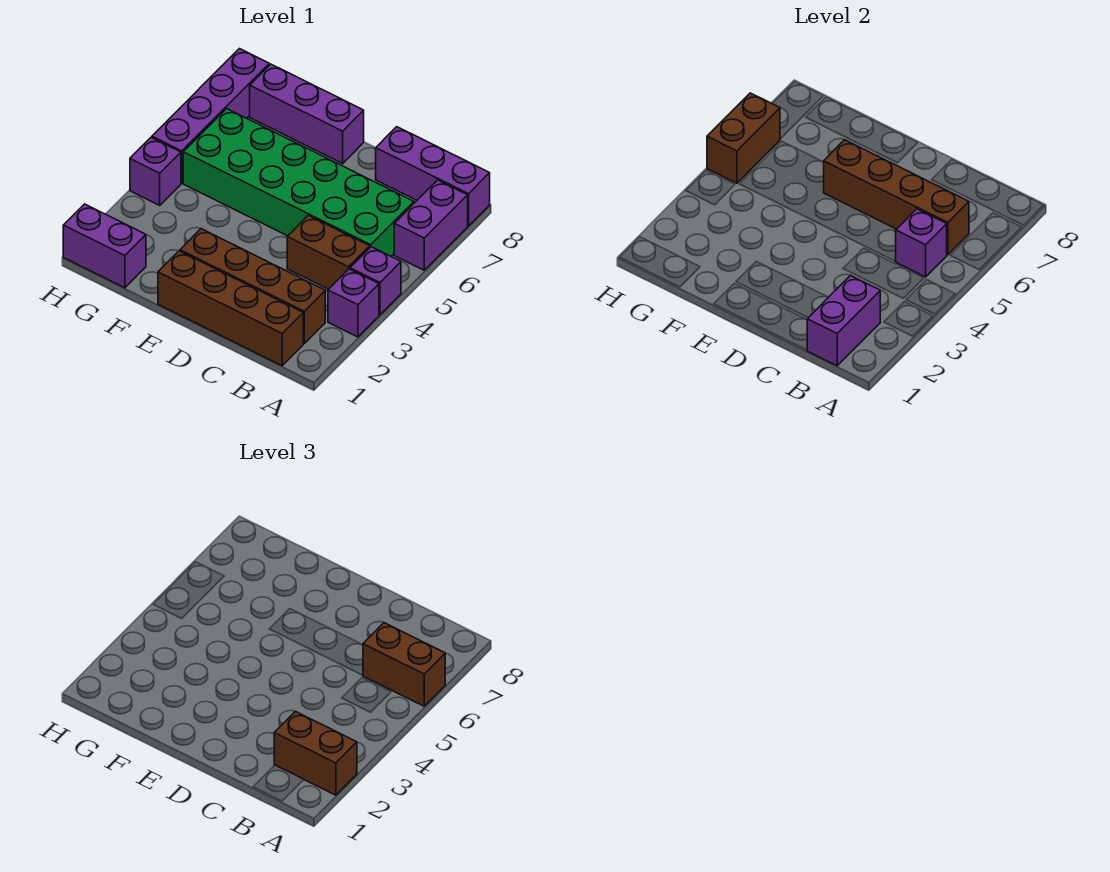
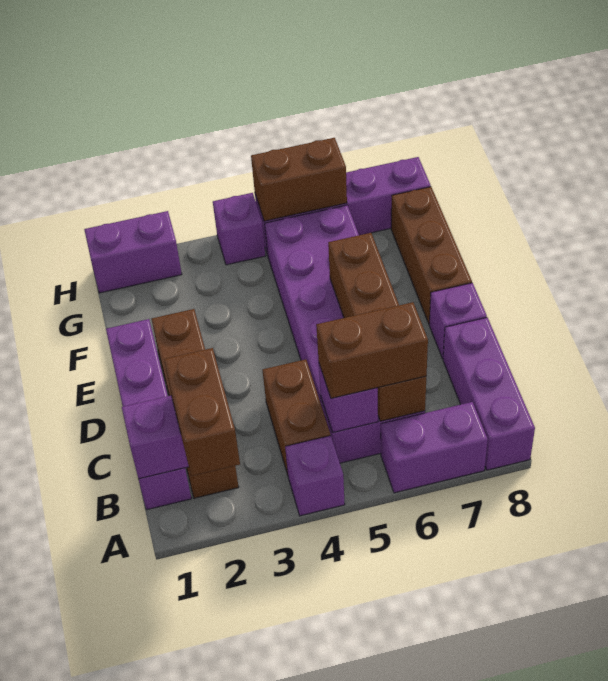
purple brick A3 level 1 -> purple brick D8 level 1
brown brick A6:B6 level 3 -> brown brick B5:B6 level 3
brown brick B1:E1 level 1 -> purple brick B1:E1 level 1
green brick B5:G6 level 1 -> purple brick B5:G6 level 1
purple brick E8:G8 level 1 -> brown brick E8:G8 level 1
purple brick G1:H1 level 1 -> purple brick H1:H2 level 1

